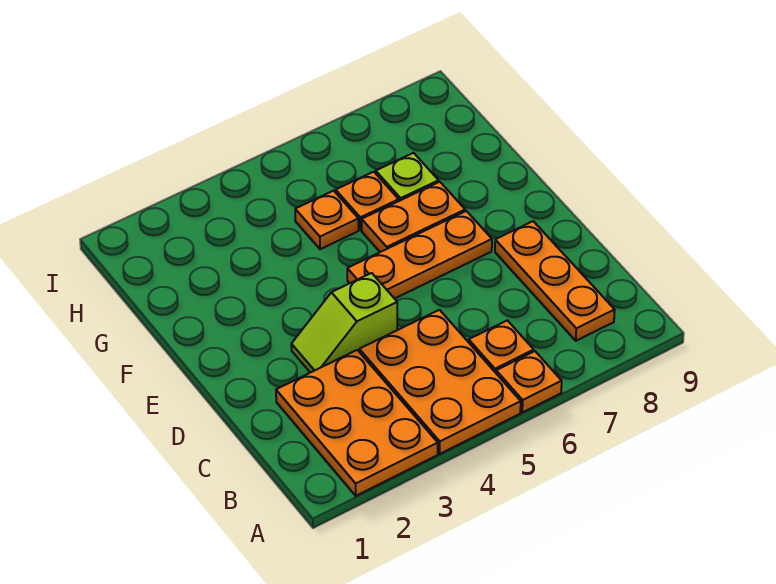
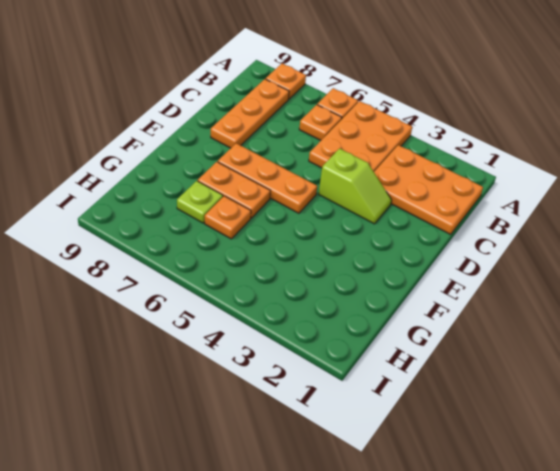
orange plate A2:C3 level 1 -> orange plate B1:C3 level 1
orange plate G5 level 1 -> orange plate A8 level 1

